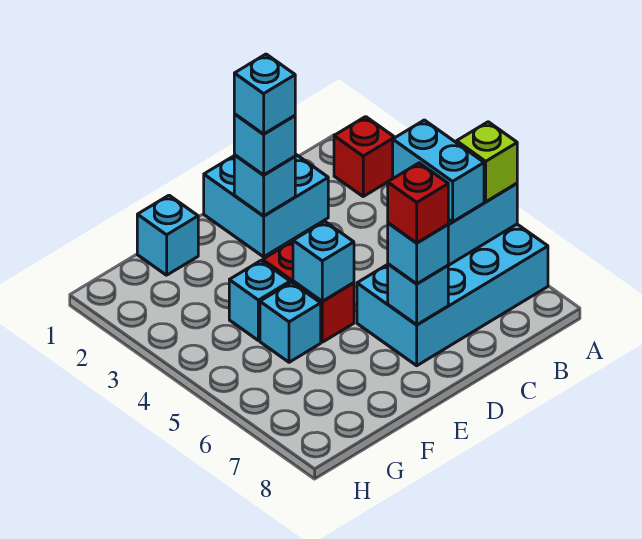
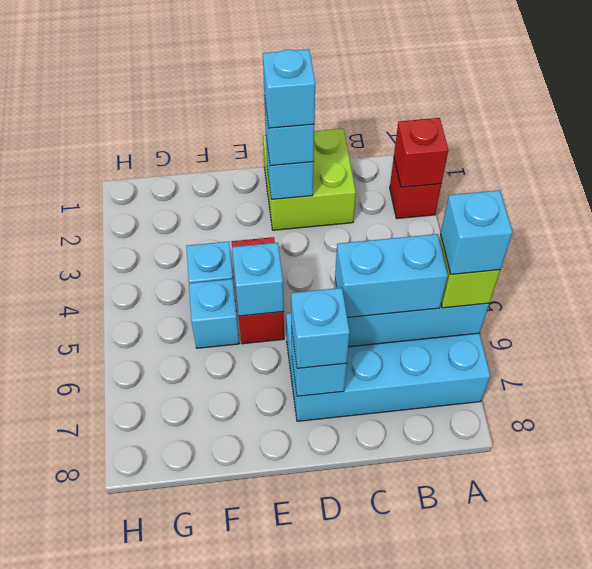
cyan brick B5:B6 level 3 -> cyan brick B6:C6 level 3
cyan brick C1:D2 level 1 -> lime brick C1:D2 level 1
red brick D7 level 4 -> red brick A2 level 2
cyan brick F1 level 1 -> cyan brick A6 level 4

